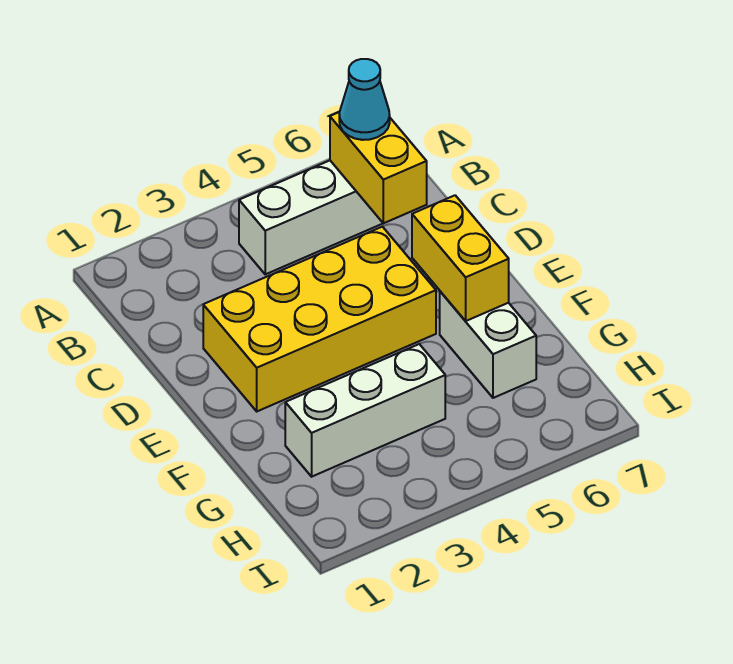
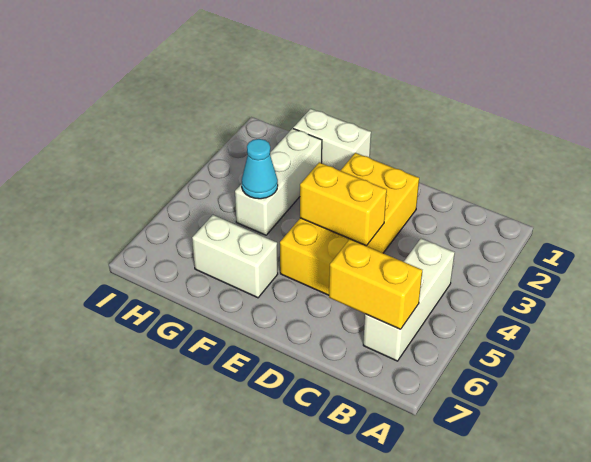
cyan cone B6 level 3 -> cyan cone G4 level 2
yellow brick E6:F6 level 2 -> yellow brick D4:E4 level 2
none -> white brick F1:G1 level 1

